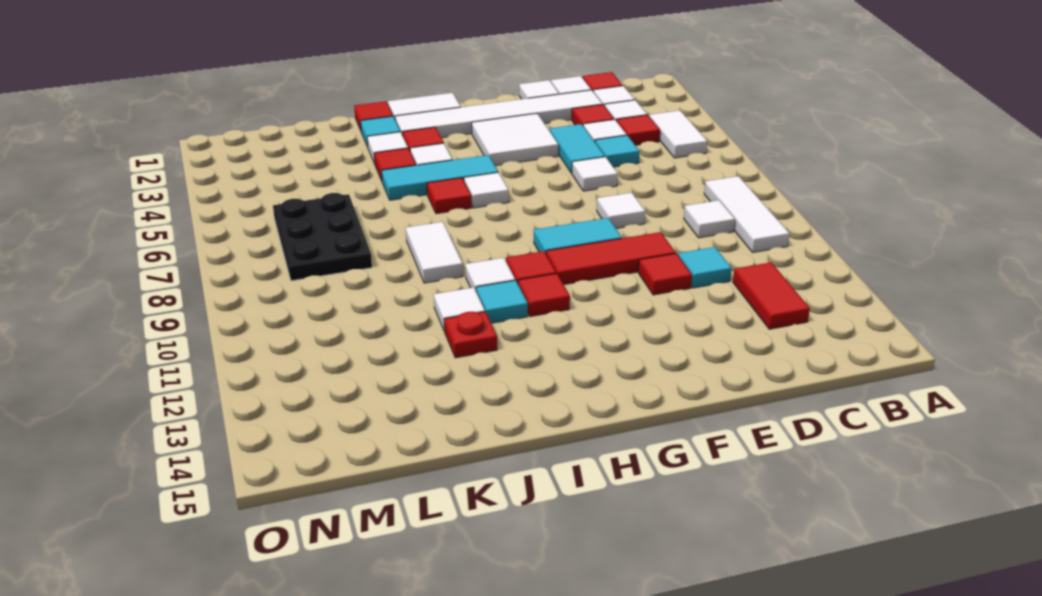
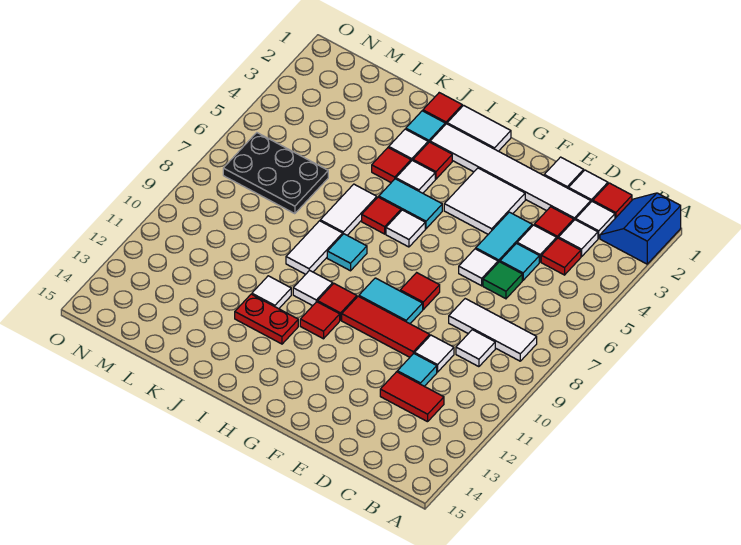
none -> blue slope A1:B2 level 1 top A
white tile B4:B5 level 1 -> white tile J6:J7 level 1
white tile B8:B10 level 1 -> white tile B8:D8 level 1
red tile C12:C13 level 1 -> red tile C12:D12 level 1
none -> green tile D6 level 1
white tile E8 level 1 -> white tile D10 level 1
red tile E11 level 1 -> red tile F8 level 1
cyan tile H5:J5 level 1 -> cyan tile H5:I5 level 1
cyan tile I11 level 1 -> cyan tile I8 level 1
red plate J12 level 1 -> red plate I12:J12 level 1
black plate L6:M8 level 1 -> black plate L6:N7 level 1

